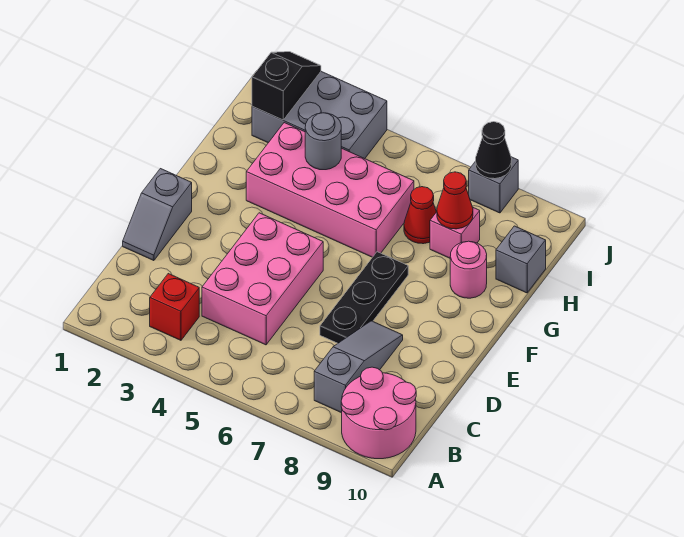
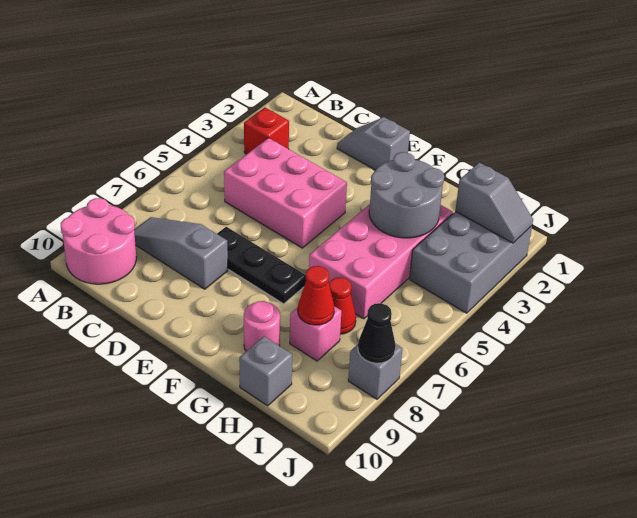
grey slope B8:D8 level 1 top B -> grey slope B8:D8 level 1 top D
grey round brick H4 level 2 -> grey round brick G3:H4 level 2
black slope I2:J2 level 2 top I -> grey slope I2:J2 level 2 top I

